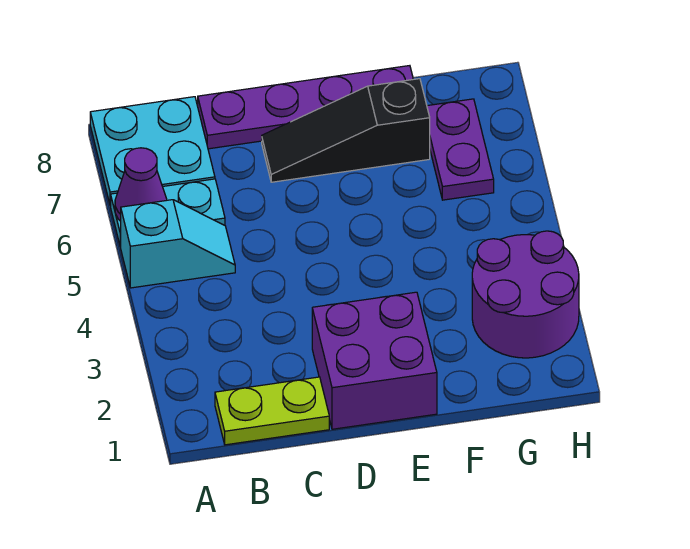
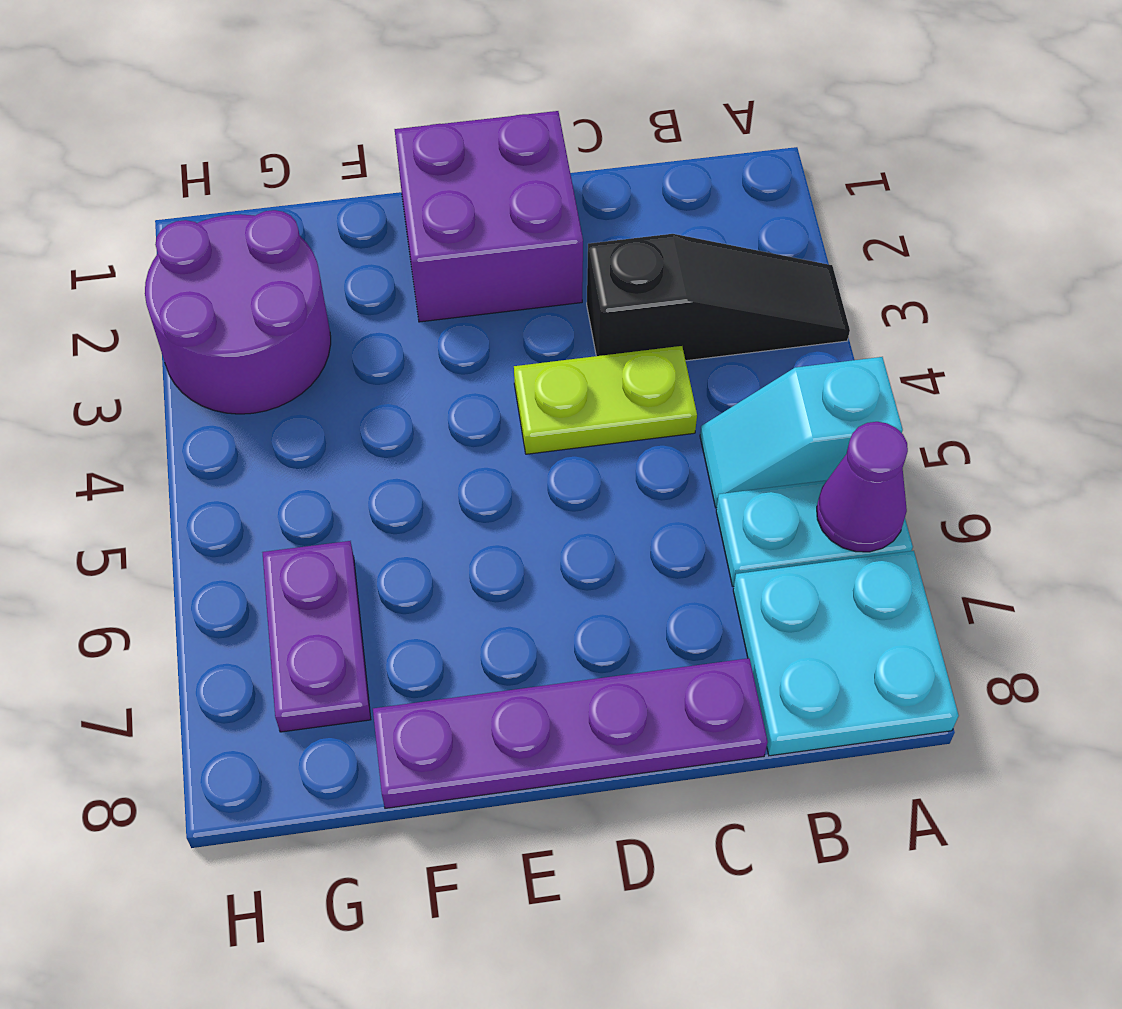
lime plate B1:C1 level 1 -> lime plate C4:D4 level 1
black slope D7:F7 level 1 top F -> black slope A3:C3 level 1 top C

